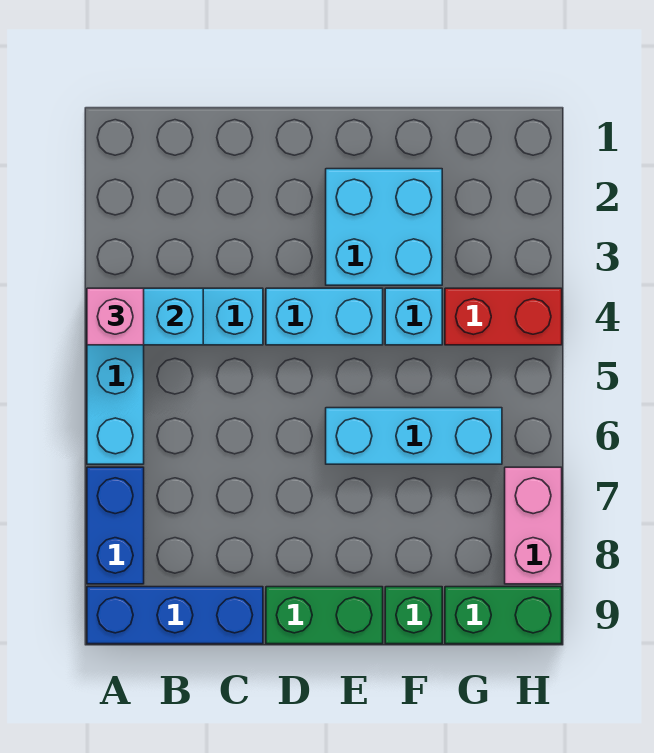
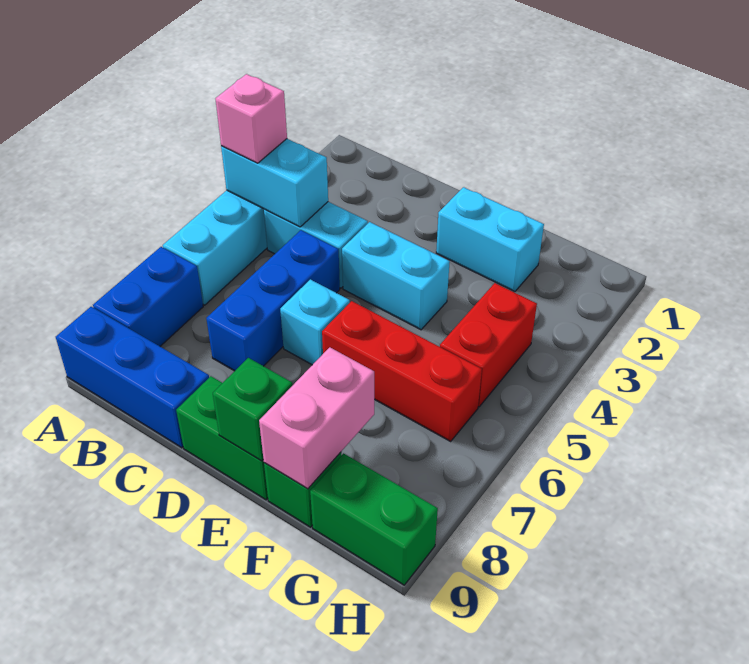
none -> blue brick C5:C7 level 1
cyan brick E2:F3 level 1 -> cyan brick E2:F2 level 1
cyan brick E6:G6 level 1 -> red brick E6:G6 level 1
none -> green brick E9 level 2
cyan brick F4 level 1 -> cyan brick D6 level 1
red brick G4:H4 level 1 -> red brick G4:G5 level 1
pink brick H7:H8 level 1 -> pink brick F8:F9 level 2

